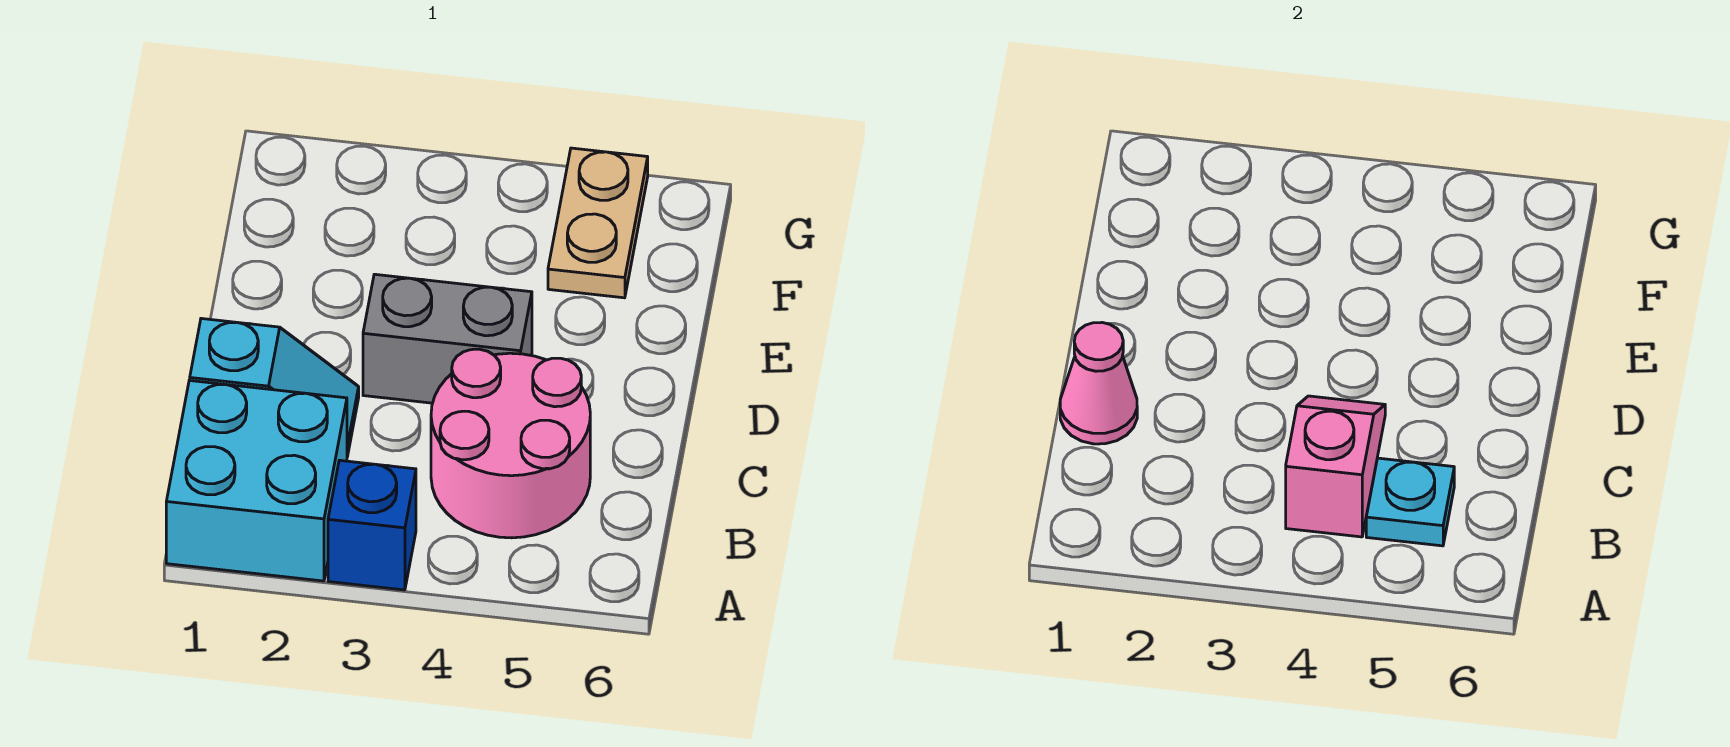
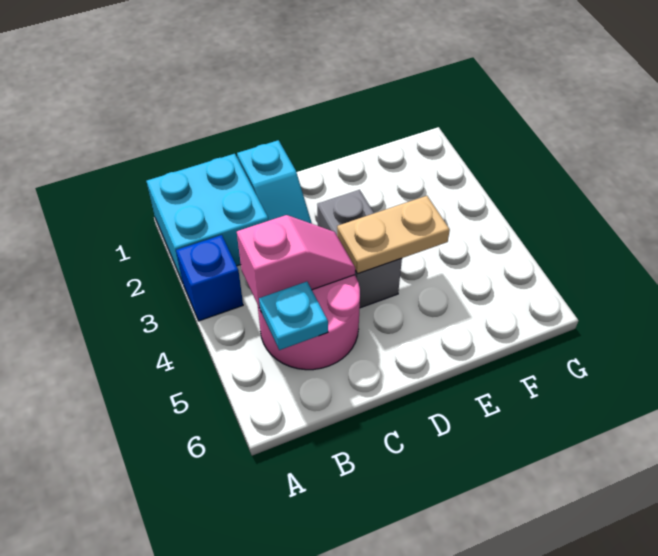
pink cone C1 level 2 -> none
tan plate F5:G5 level 1 -> tan plate D4:E4 level 2

